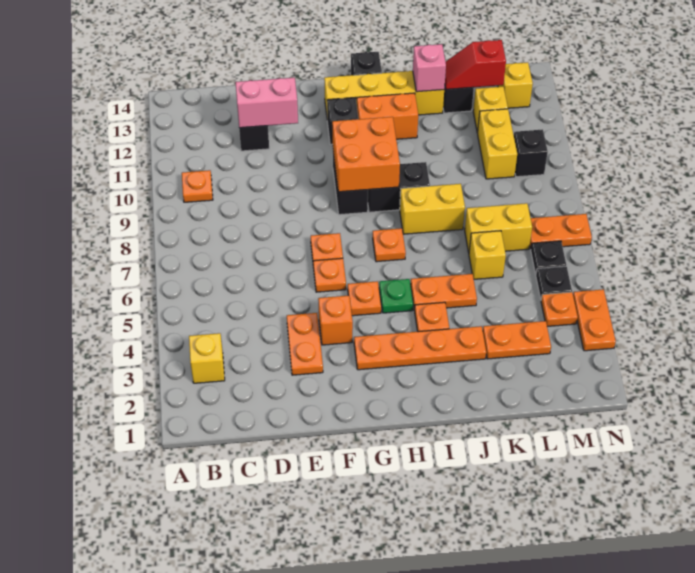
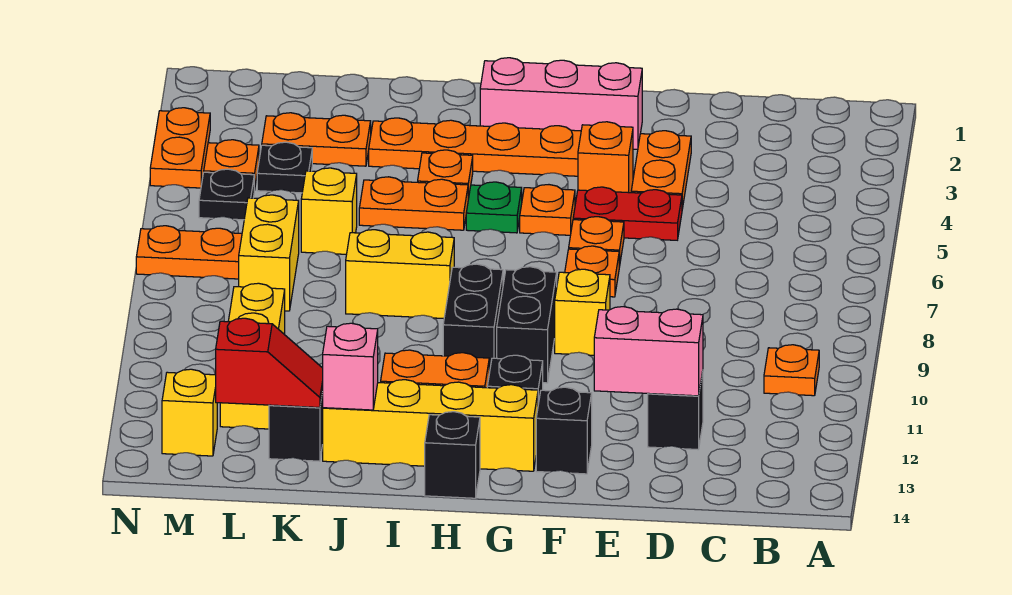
yellow brick B3 level 1 -> yellow brick F9 level 1
none -> red plate E5:F5 level 1
none -> pink brick F2:H2 level 1
orange brick G9:H10 level 2 -> none
orange plate H7 level 1 -> none
black brick H9:I9 level 1 -> black brick H9:H10 level 1
yellow brick K7:L7 level 1 -> yellow brick L7:L8 level 1
black plate M6 level 1 -> black plate L4 level 1
black brick M10 level 1 -> black brick F13 level 1

